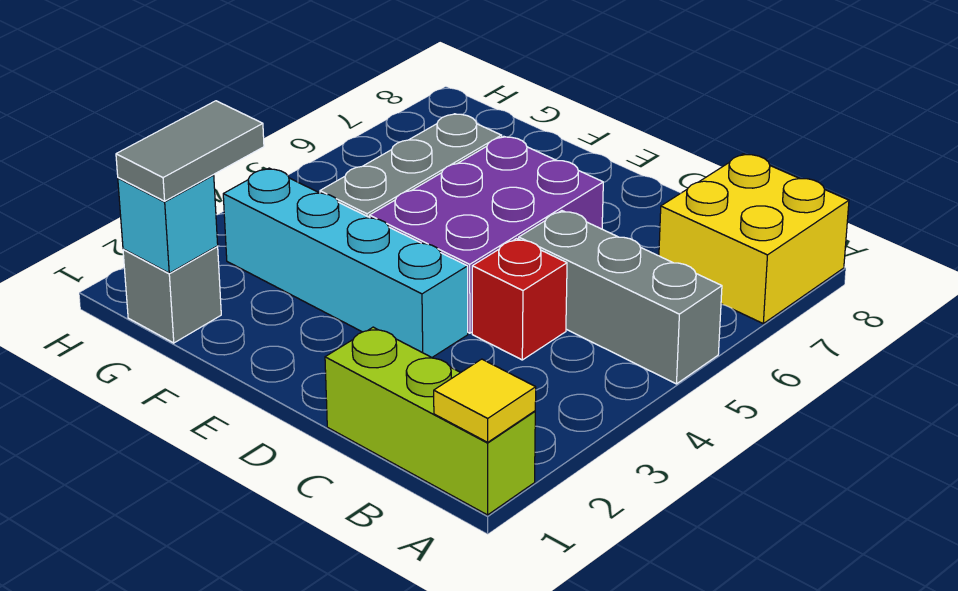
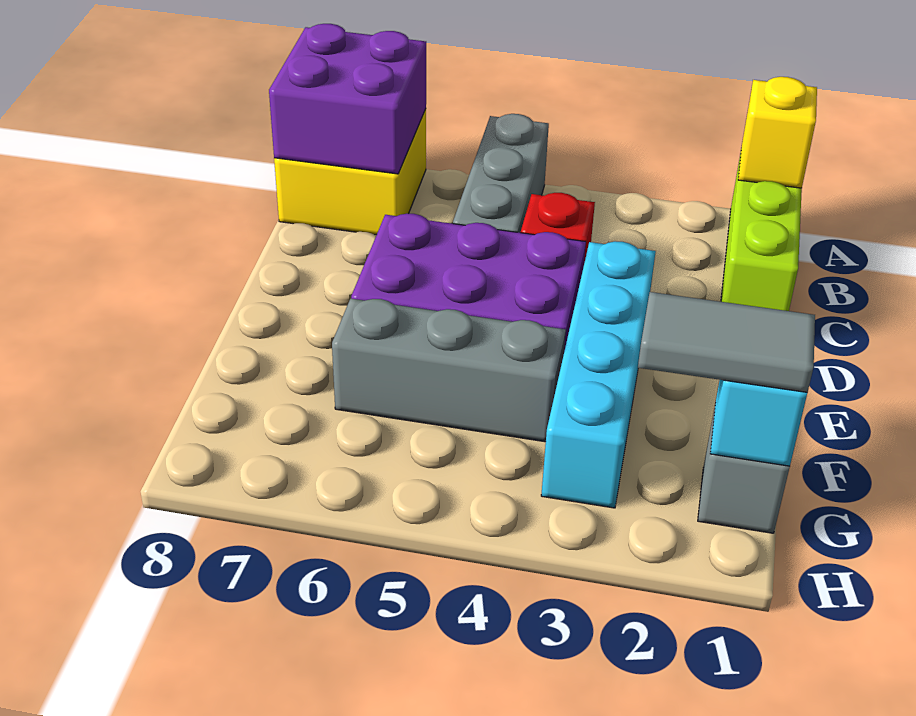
yellow tile A1 level 2 -> yellow brick A1 level 2
none -> purple brick A7:B8 level 2

